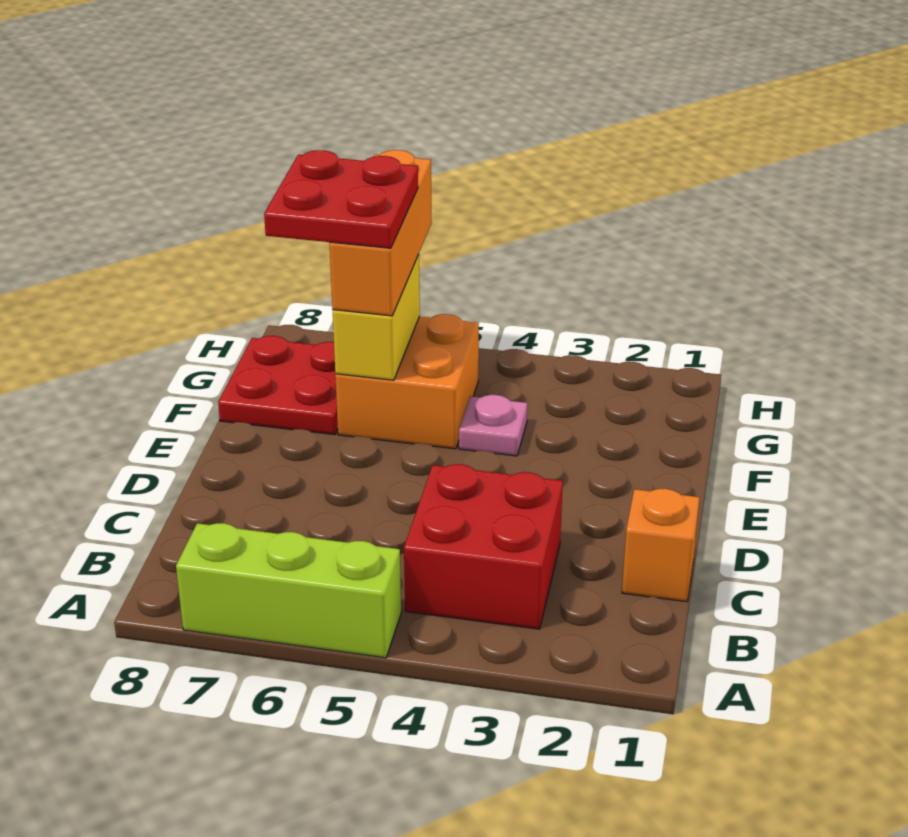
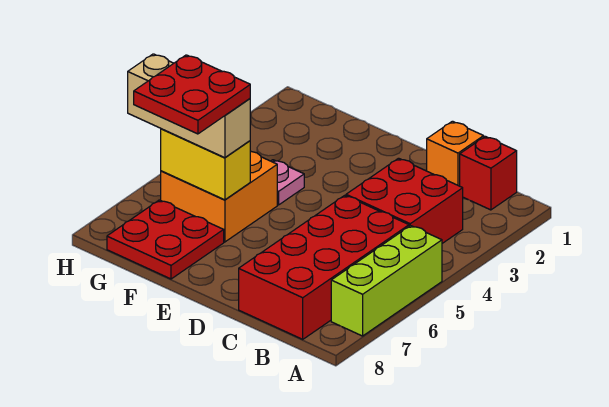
none -> red brick B1 level 1
none -> red brick B5:C8 level 1
orange brick F6:H6 level 3 -> tan brick F6:H6 level 3

